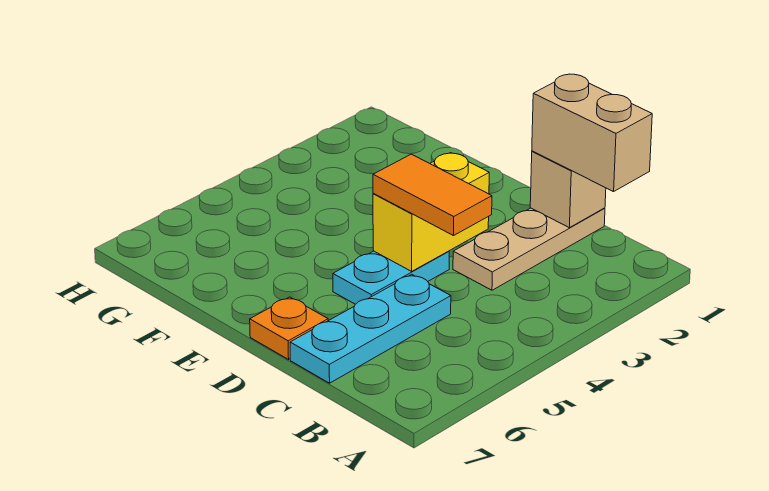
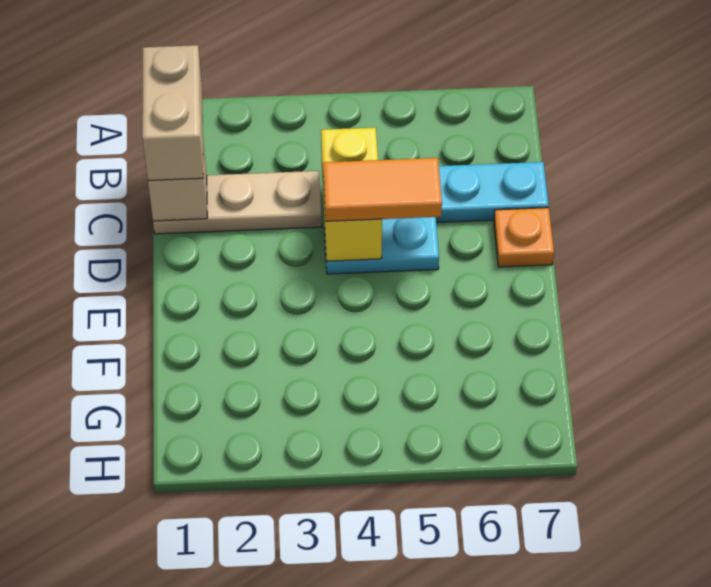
orange tile C4:D4 level 3 -> orange tile D4:D5 level 3
yellow brick D3:D4 level 2 -> yellow brick C4:D4 level 2

